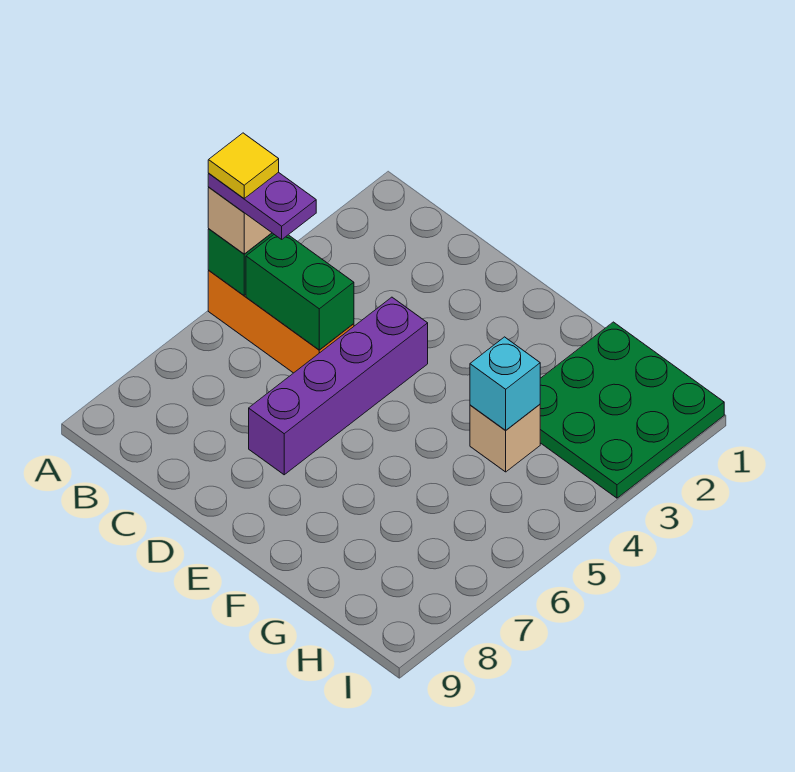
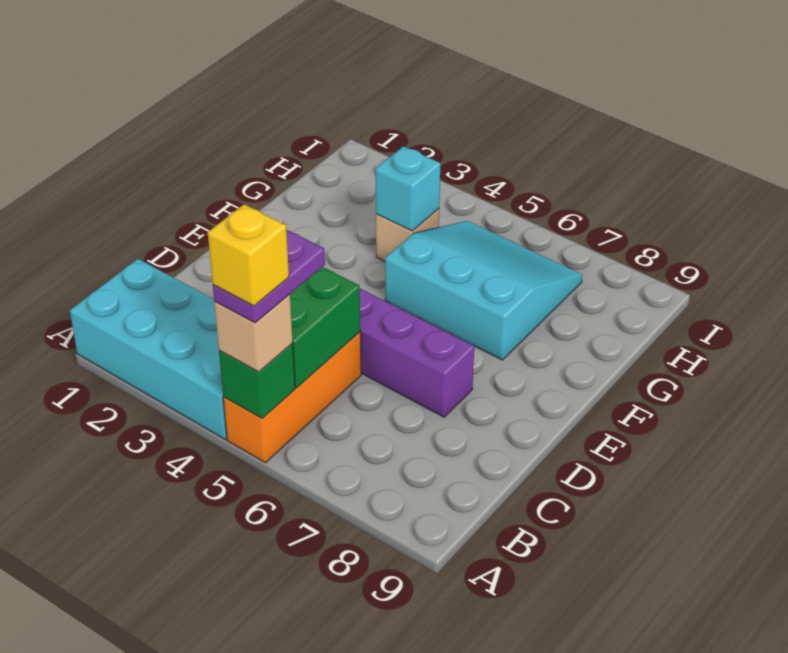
none -> cyan brick A1:B4 level 1
yellow tile A5 level 5 -> yellow brick A5 level 5
none -> cyan slope F5:H7 level 1 top F
green plate G1:I3 level 1 -> none

